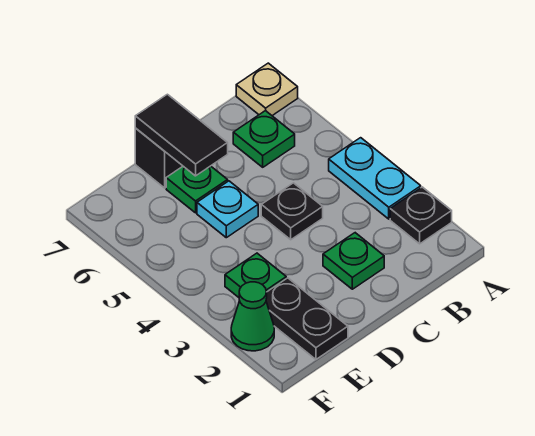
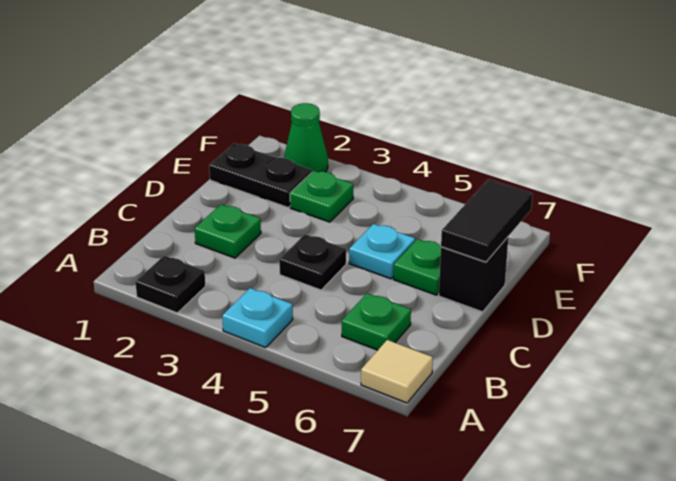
cyan plate A3:A4 level 1 -> cyan plate A4 level 1
tan plate A7 level 1 -> tan tile A7 level 1
black tile D6:D7 level 2 -> black tile D7:E7 level 2

